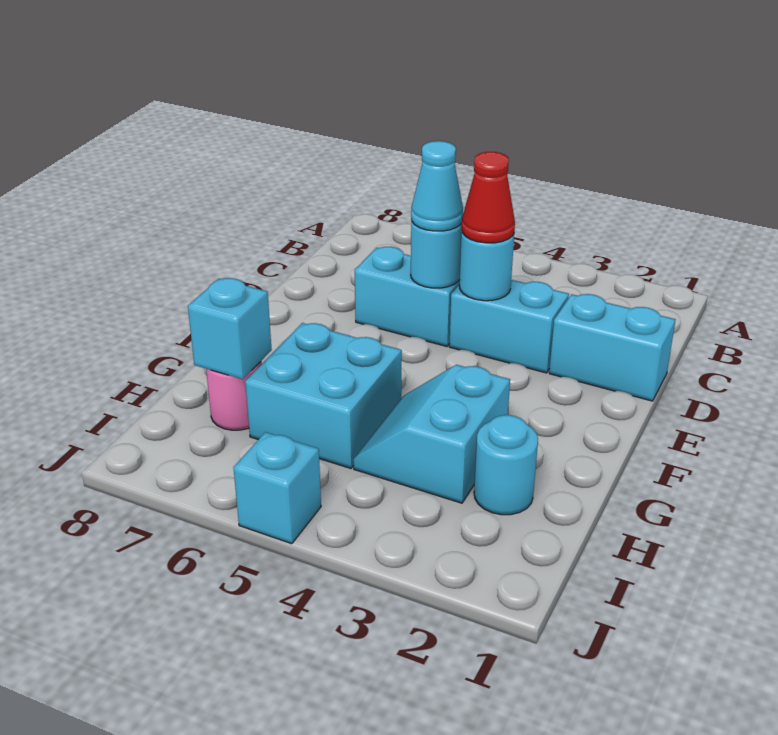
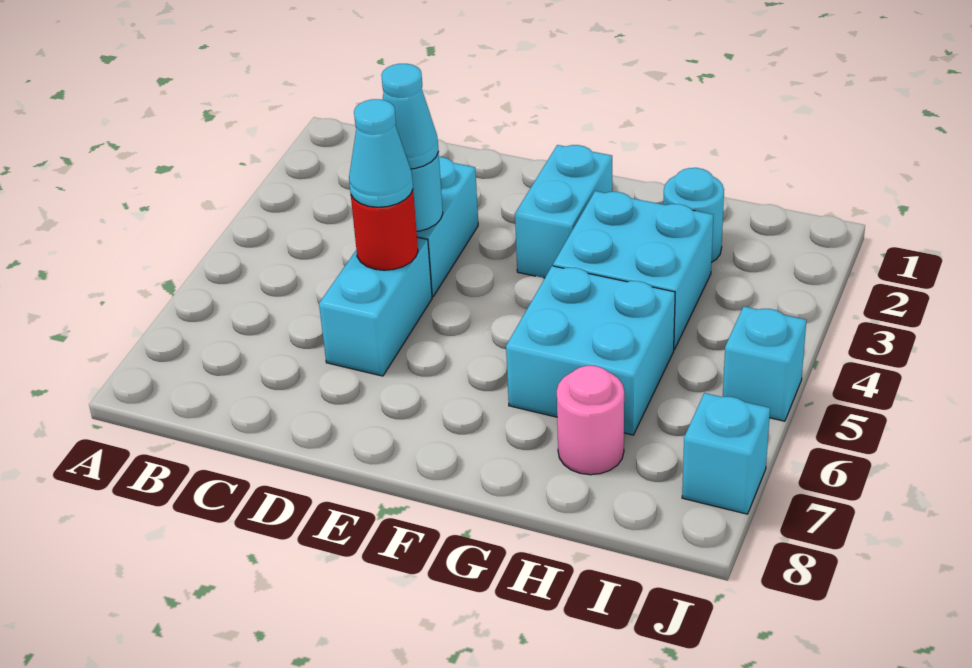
cyan brick D1:D2 level 1 -> cyan brick F2:F3 level 1
red cone D4 level 3 -> cyan cone D4 level 3
cyan round brick D5 level 2 -> red round brick D5 level 2
cyan slope G3:H4 level 1 top 3 -> cyan brick G3:H4 level 1
cyan brick H7 level 2 -> cyan brick J7 level 1

